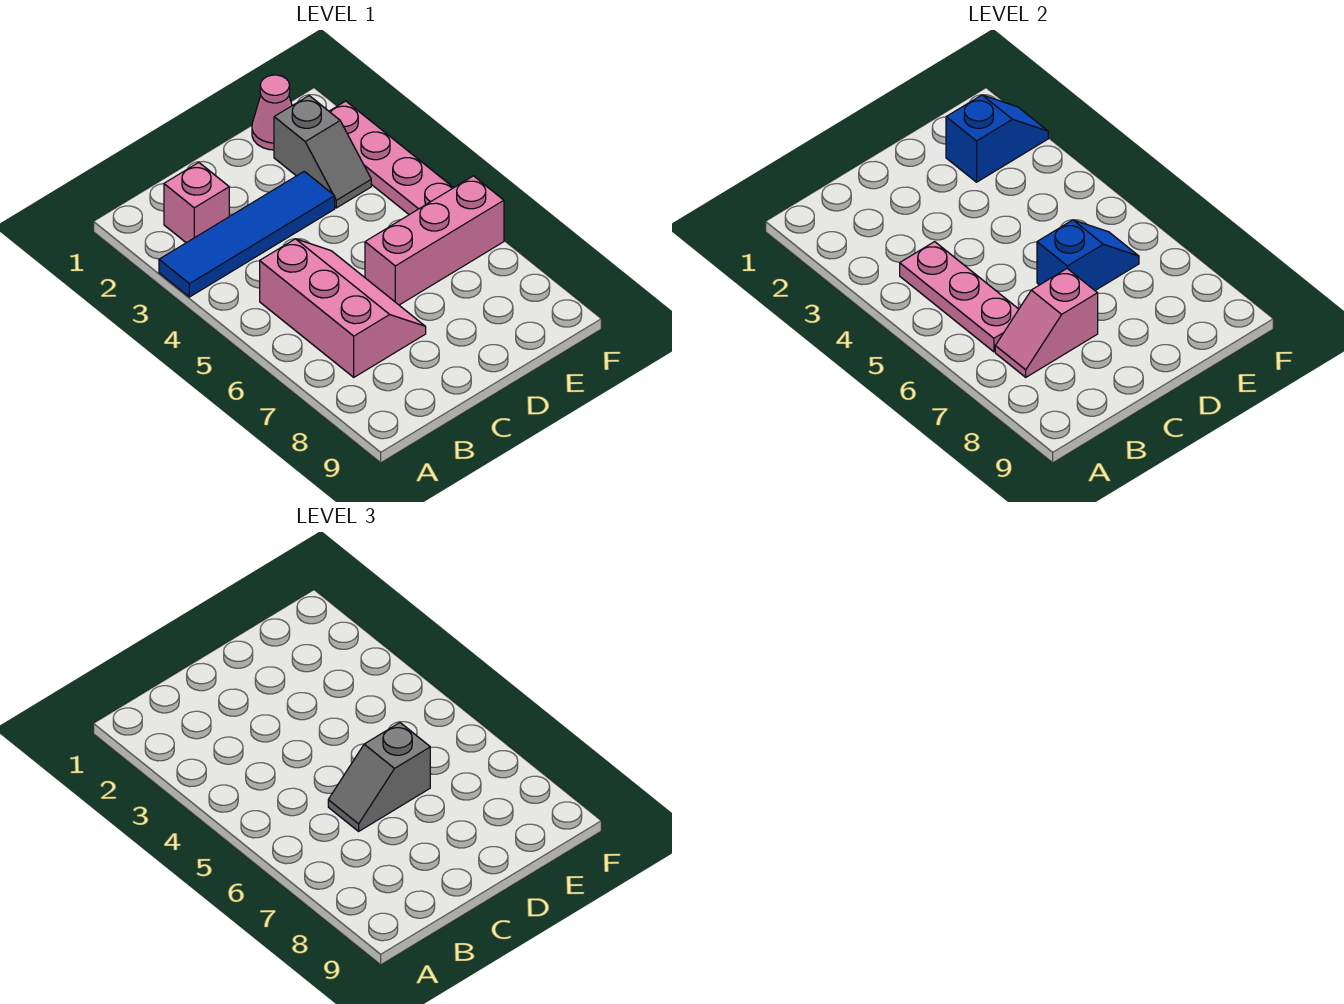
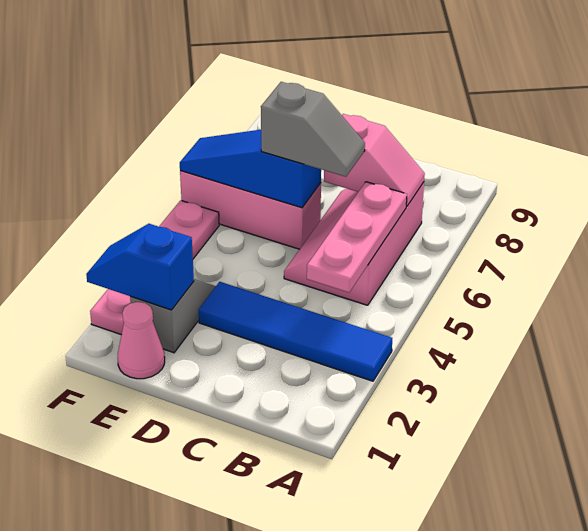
pink brick B2 level 1 -> none
blue slope D6:E6 level 2 top D -> blue slope D6:F6 level 2 top D

